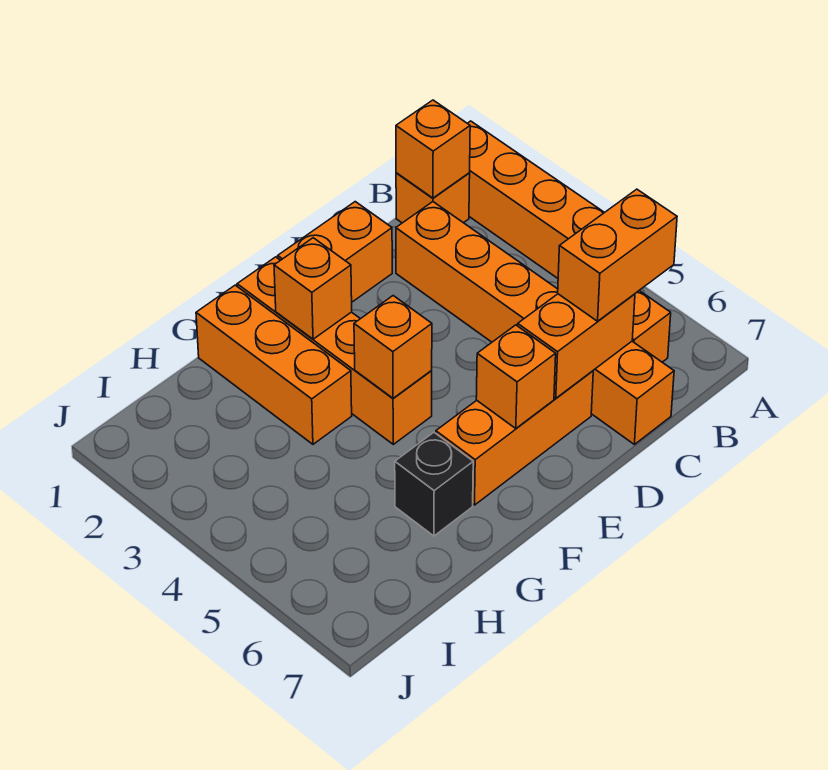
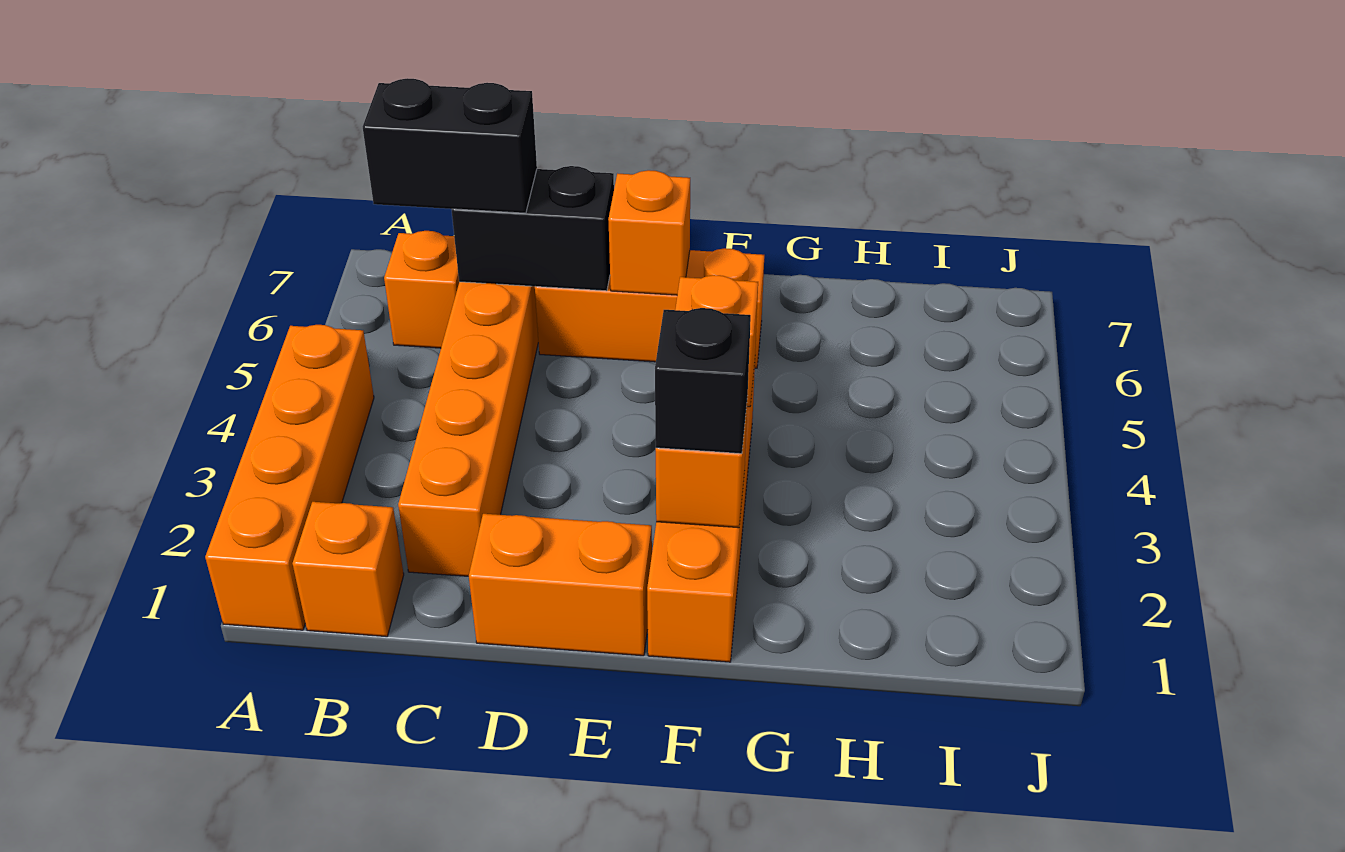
orange brick B1 level 2 -> none
orange brick B6:C6 level 3 -> black brick B6:C6 level 3
orange brick C6:D6 level 2 -> black brick C6:D6 level 2
orange brick G1:G3 level 1 -> none
black brick G6 level 1 -> black brick F2 level 3

